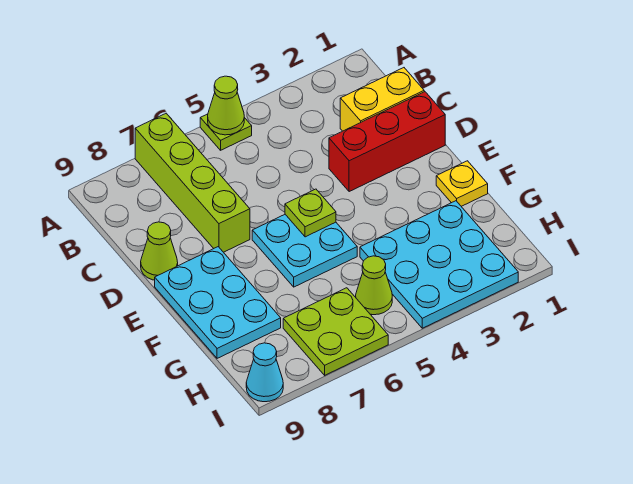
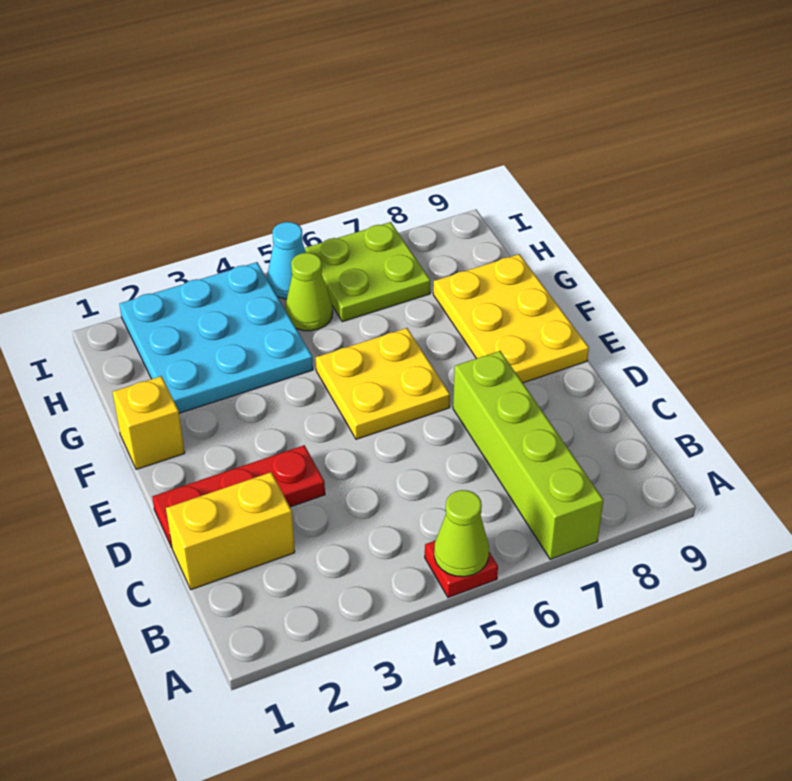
lime plate A5 level 1 -> red plate A5 level 1
red brick D1:D3 level 1 -> red plate D1:D3 level 1
lime cone D9 level 1 -> none
cyan plate E5:F6 level 1 -> yellow plate E5:F6 level 1
lime plate E5 level 2 -> none
cyan plate E8:G9 level 1 -> yellow plate E8:G9 level 1
yellow plate F1 level 1 -> yellow brick F1 level 1
cyan cone I9 level 1 -> cyan cone I5 level 1

